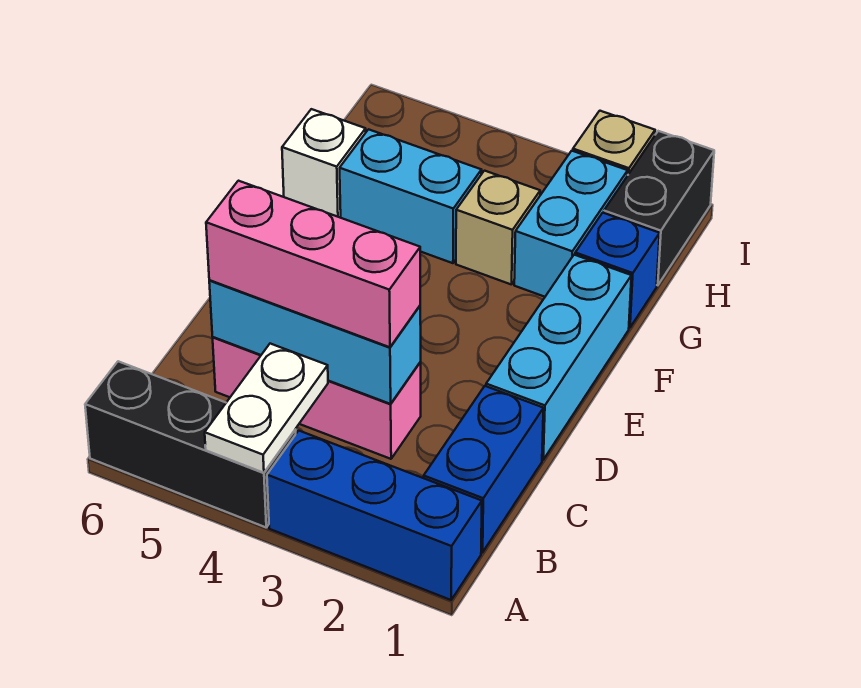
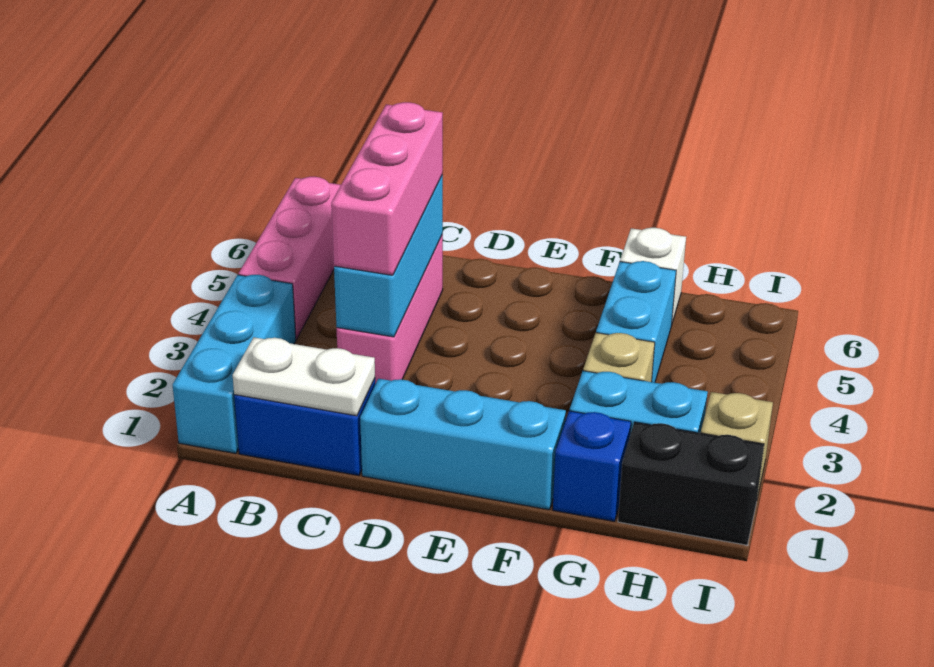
blue brick A1:A3 level 1 -> cyan brick A1:A3 level 1
black brick A4:A6 level 1 -> pink brick A4:A6 level 1
white plate A4:B4 level 2 -> white plate B1:C1 level 2

